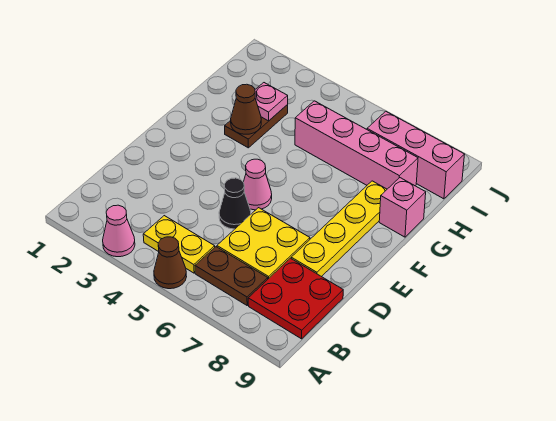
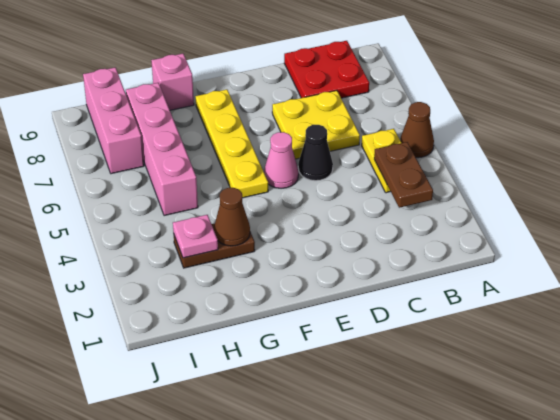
pink cone A3 level 1 -> none
brown plate B6:B7 level 1 -> brown plate B3:B4 level 2
yellow plate D8:G8 level 1 -> yellow plate F5:F8 level 1

